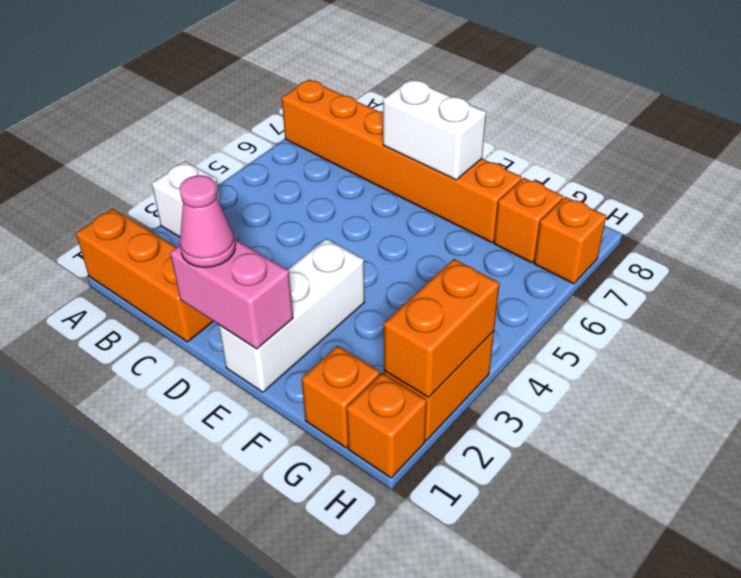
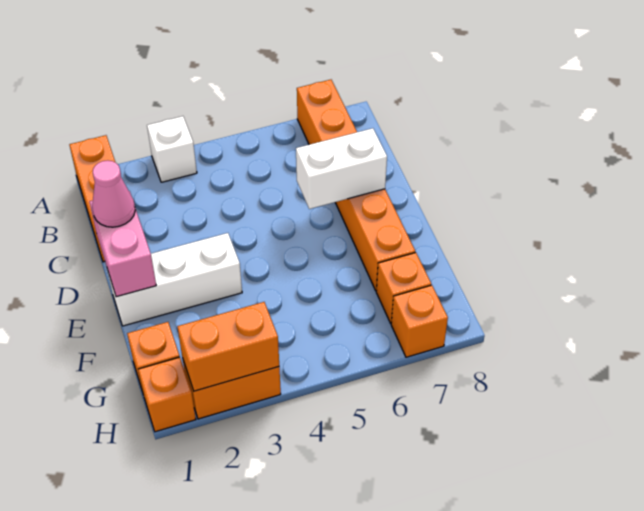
white brick D7:E7 level 2 -> white brick D6:D7 level 2

